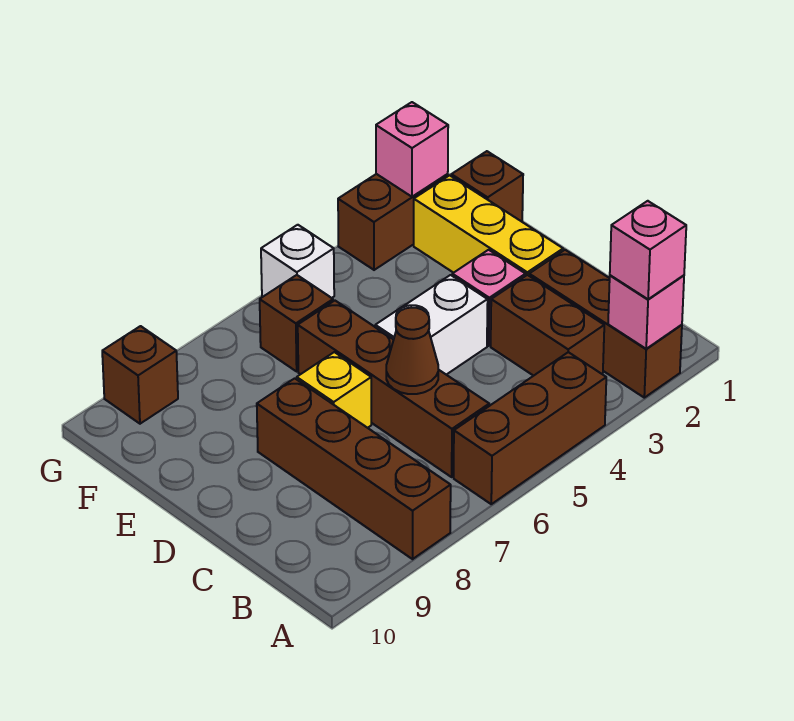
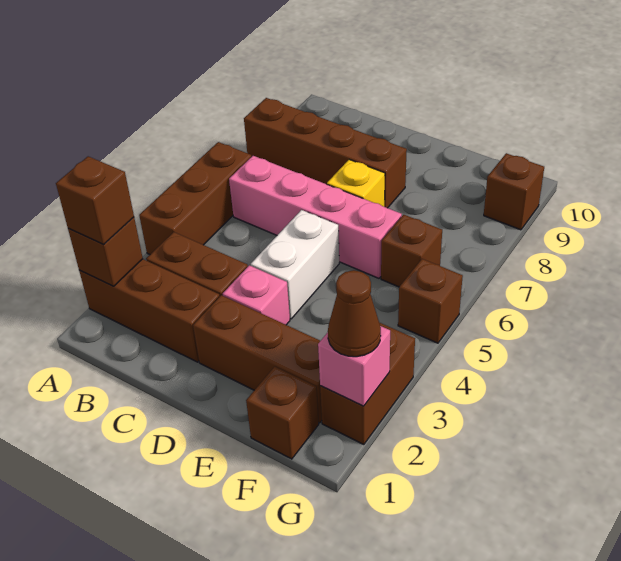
pink brick A2 level 2 -> brown brick A2 level 2
pink brick A2 level 3 -> brown brick A2 level 3
brown brick B6:E6 level 1 -> pink brick B6:E6 level 1
brown cone C6 level 2 -> brown cone G2 level 3
yellow brick D2:F2 level 1 -> brown brick D2:F2 level 1
white brick G5 level 1 -> brown brick G5 level 1

